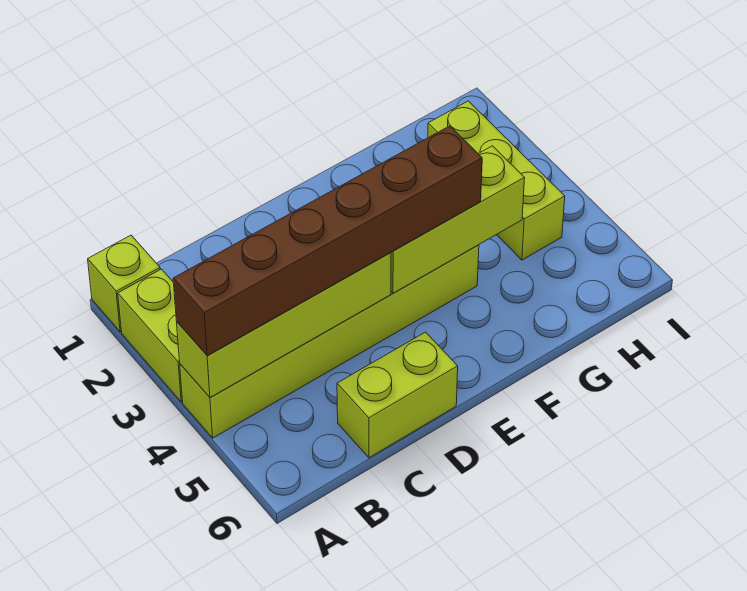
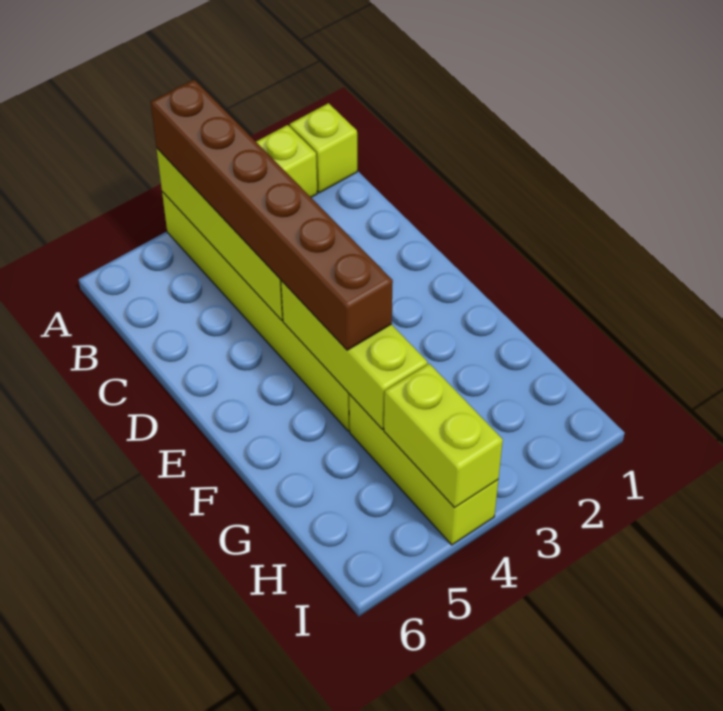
lime brick C6:D6 level 1 -> lime brick H4:I4 level 2
lime brick H2:H4 level 1 -> lime brick G4:I4 level 1

